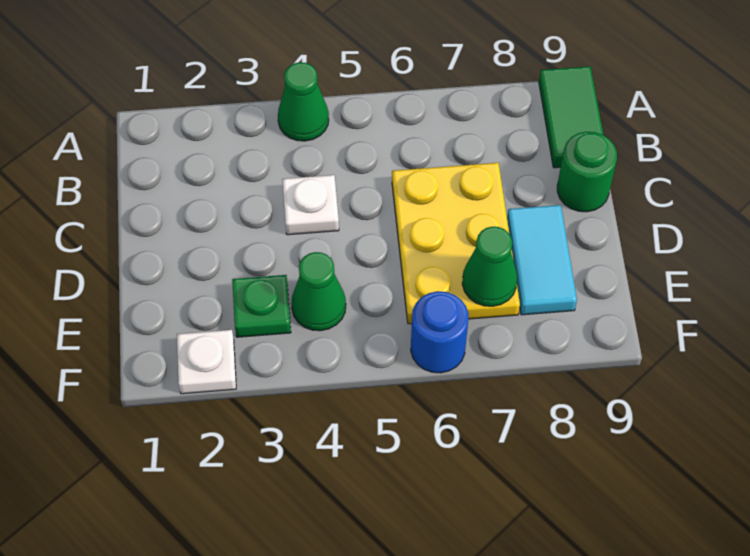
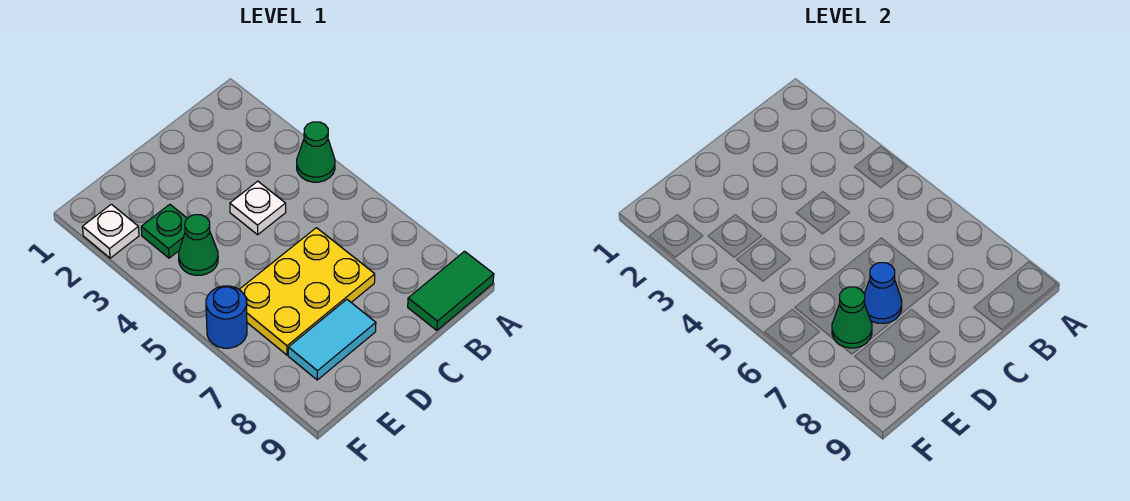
green round brick C9 level 1 -> none
none -> blue cone D7 level 2

